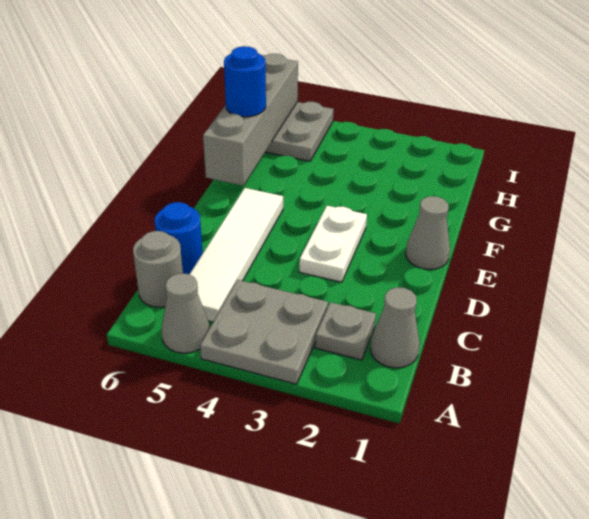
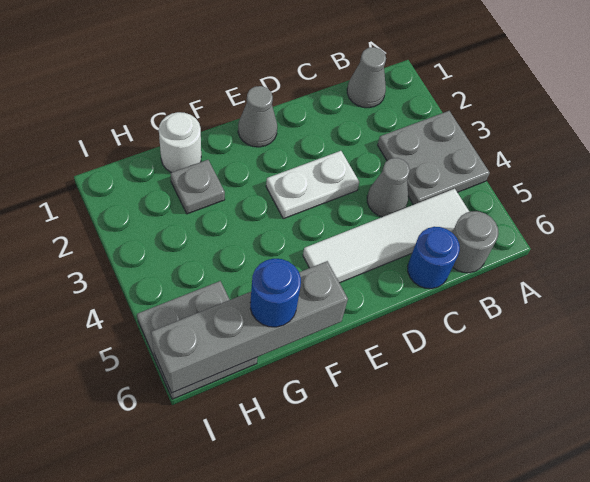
grey cone A5 level 1 -> grey cone C4 level 1
grey plate B2 level 1 -> grey plate G2 level 1
none -> white round brick G1 level 1

